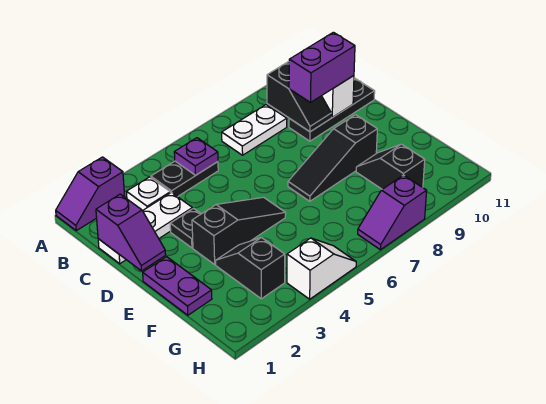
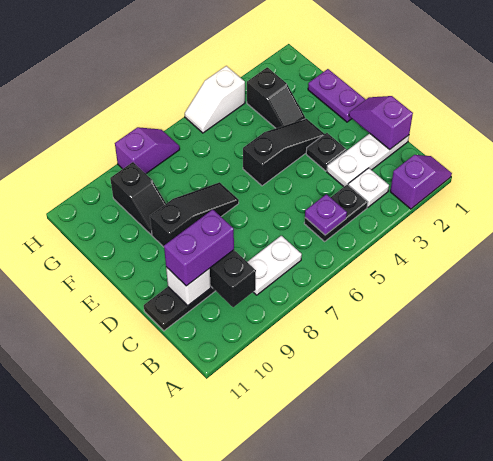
black slope E3:E5 level 1 top 3 -> black slope E3:E5 level 1 top 5

